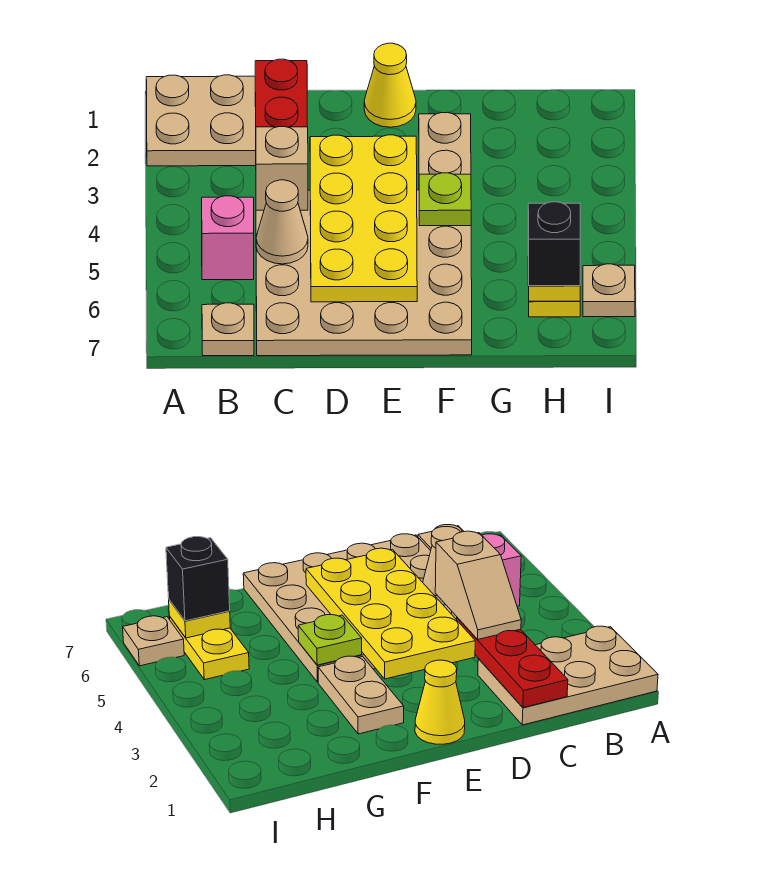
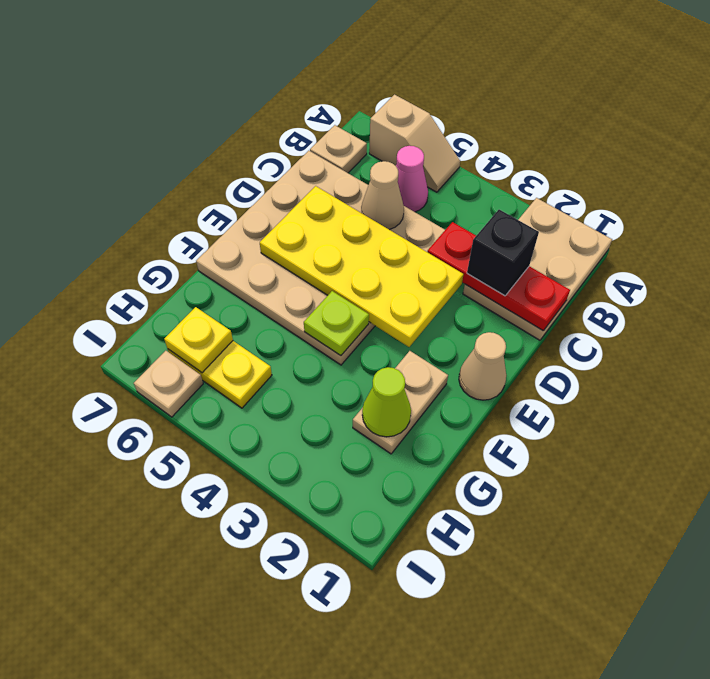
pink brick B5 level 1 -> pink cone B5 level 1
tan slope C3:C4 level 3 top 4 -> tan slope A5:A6 level 1 top 6
yellow cone E1 level 1 -> tan cone E1 level 1
tan plate F2:F3 level 1 -> tan plate F2:G2 level 1
none -> lime cone G2 level 2
black brick H6 level 3 -> black brick C2 level 3

